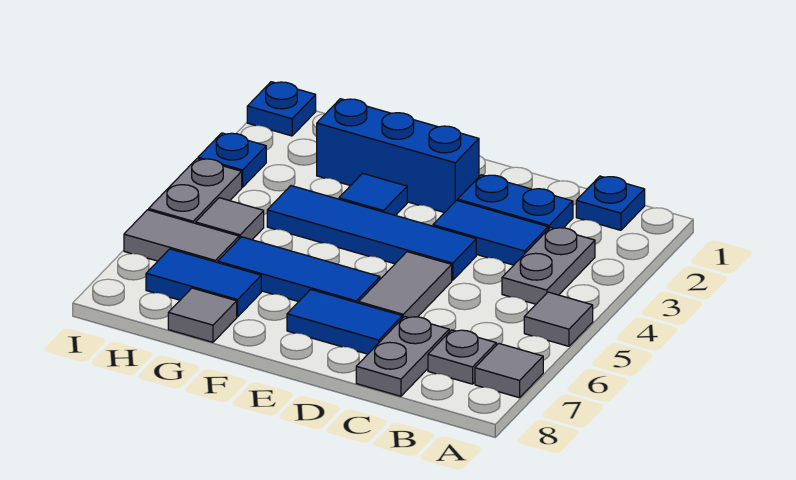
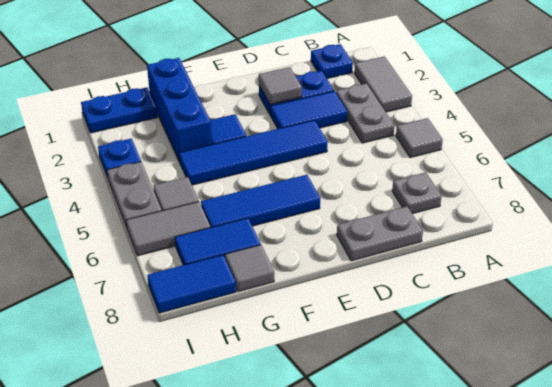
grey tile A7 level 1 -> grey tile D2 level 2
grey plate C7:C8 level 1 -> grey plate C8:D8 level 1
grey tile D5:D6 level 1 -> grey tile A2:A3 level 1
blue tile D7:E7 level 1 -> blue tile H8:I8 level 1
blue brick E2:G2 level 1 -> blue brick G1:G3 level 1
blue plate I1 level 1 -> blue plate H1:I1 level 1

